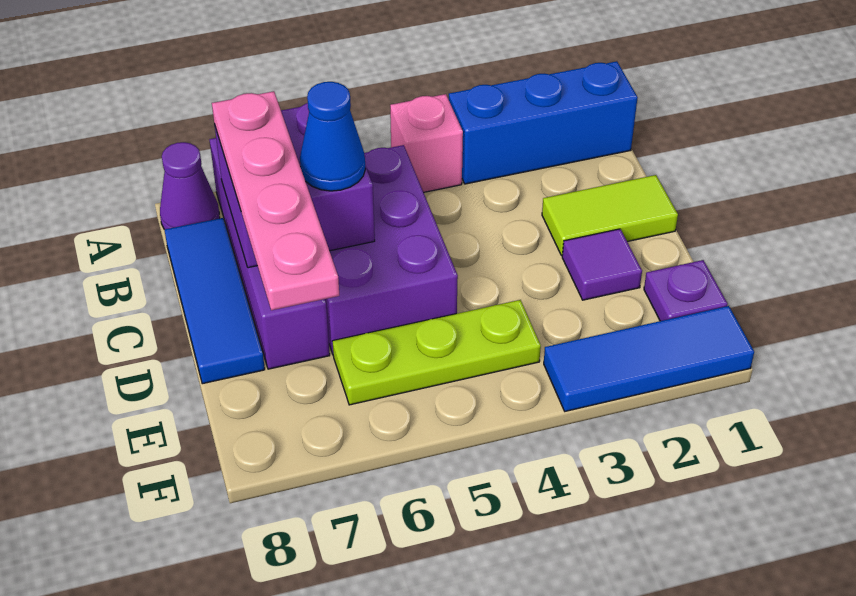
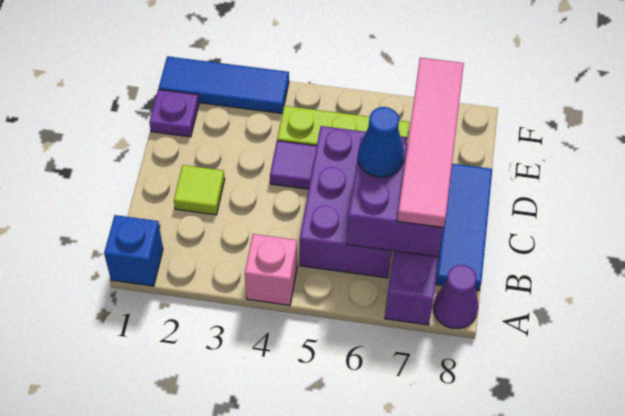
blue brick A1:A3 level 1 -> blue brick A1 level 1
pink plate B7:E7 level 3 -> pink tile B7:E7 level 3
lime tile C1:C2 level 1 -> lime tile C2 level 1
purple tile D2 level 1 -> purple tile D4 level 1

